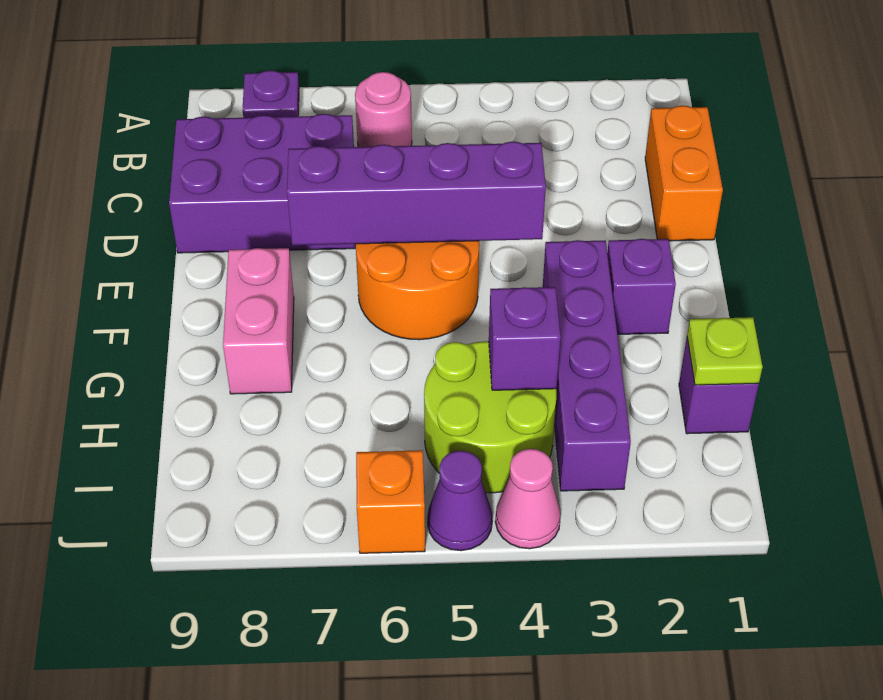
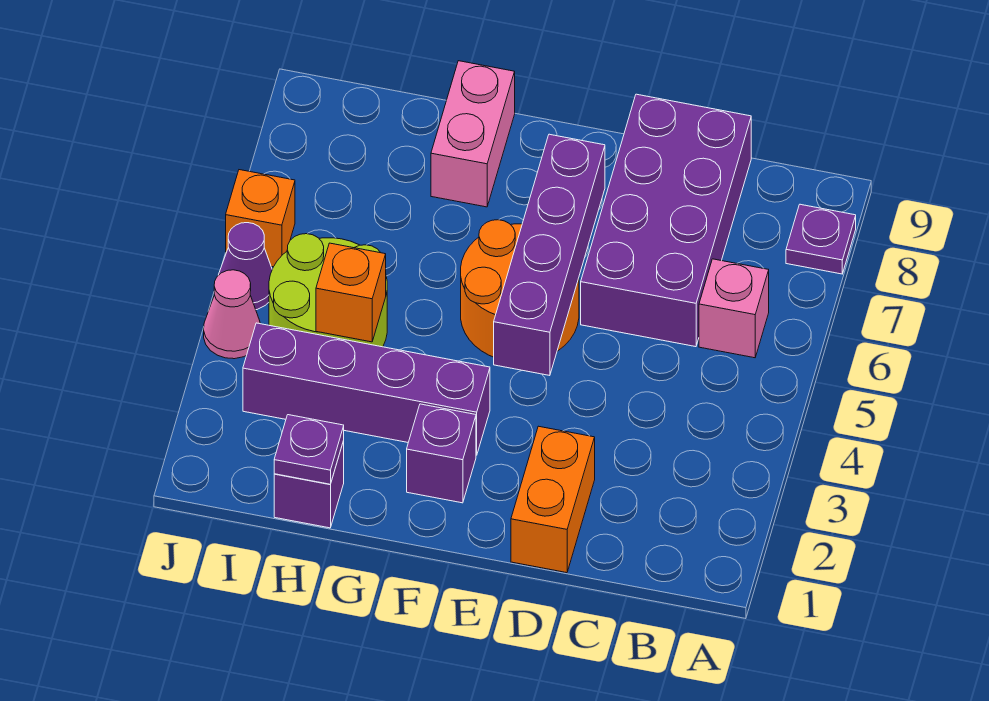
pink round brick B6 level 1 -> pink brick B6 level 1
orange brick C1:D1 level 1 -> orange brick D1:D2 level 1
purple brick C7:D9 level 1 -> purple brick C6:D9 level 1
pink brick F8:G8 level 1 -> pink brick G8:G9 level 1
lime plate H1 level 2 -> purple plate H1 level 2
purple brick H4 level 2 -> orange brick H4 level 2

